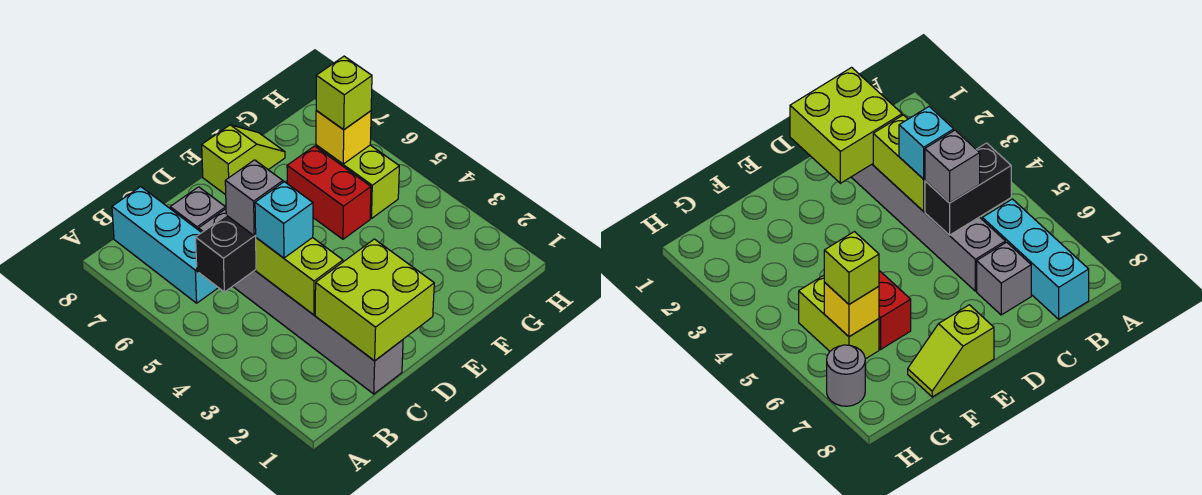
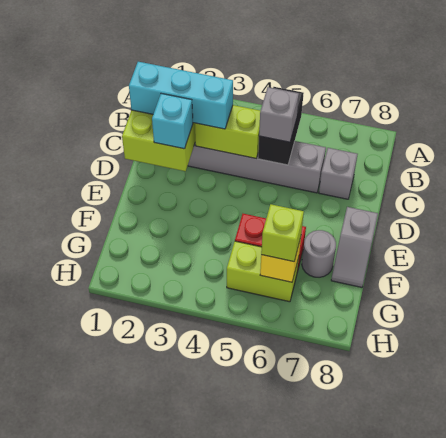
cyan brick B6:B8 level 1 -> cyan brick C1:C3 level 3
cyan brick C4 level 3 -> cyan brick D2 level 3
lime slope E8:F8 level 1 top E -> grey slope E8:F8 level 1 top E
grey round brick H7 level 1 -> grey round brick F7 level 1

